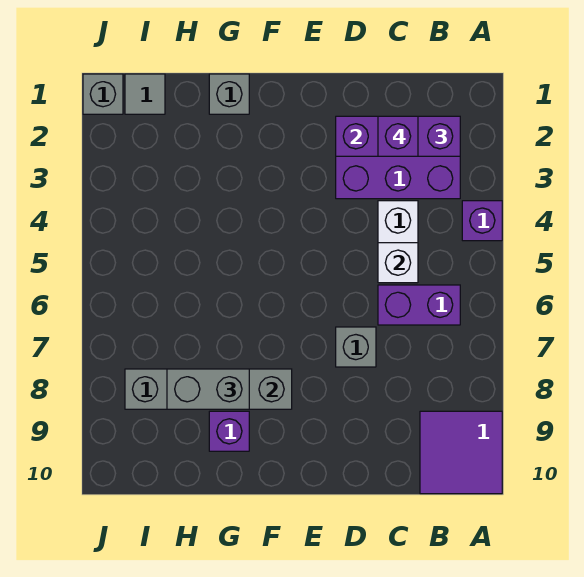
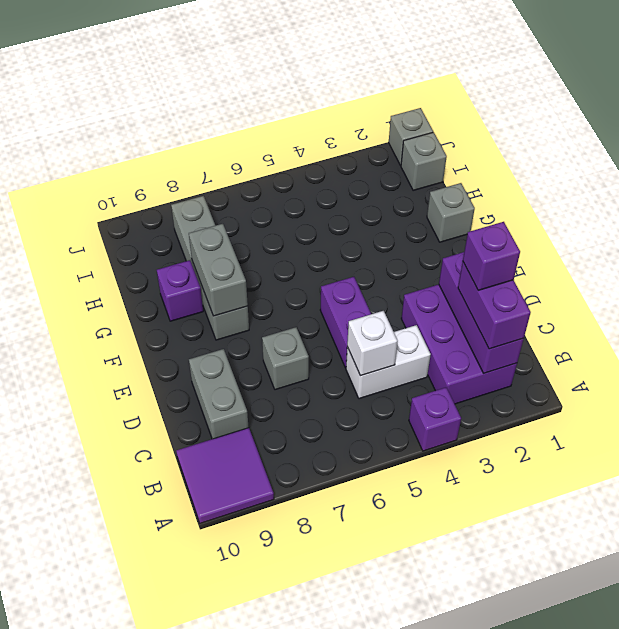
purple brick B6:C6 level 1 -> purple brick D5:E5 level 1
grey brick G8:H8 level 3 -> grey brick C9:D9 level 1
grey tile I1 level 1 -> grey brick I1 level 1

